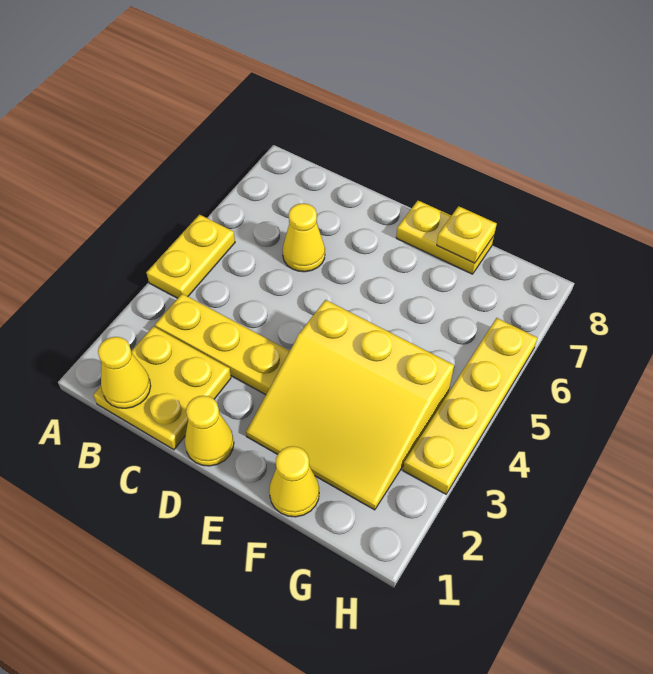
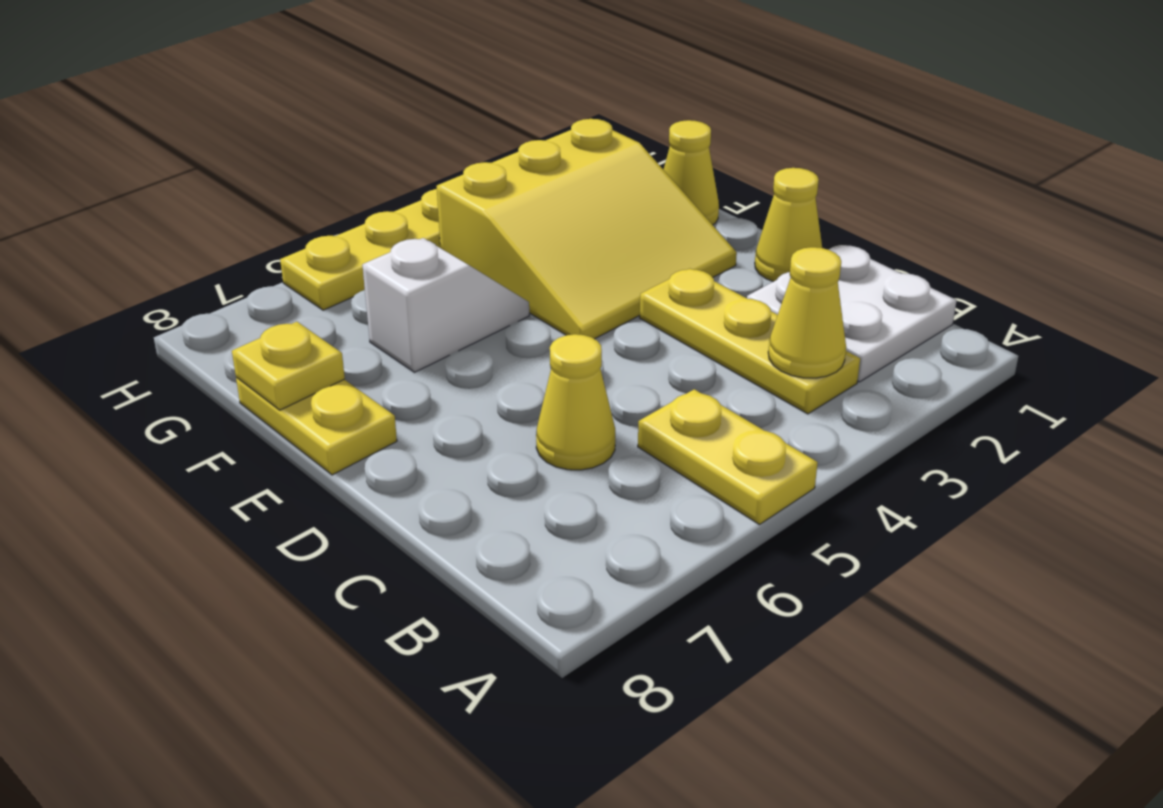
yellow plate A4:A5 level 1 -> yellow plate A5:B5 level 1
yellow plate B1:C2 level 1 -> white plate B1:C2 level 1
yellow cone B1 level 2 -> yellow cone B3 level 2
yellow slope E2:G4 level 1 top 4 -> yellow slope E2:G4 level 1 top G
none -> white slope F5:F6 level 1 top 6

